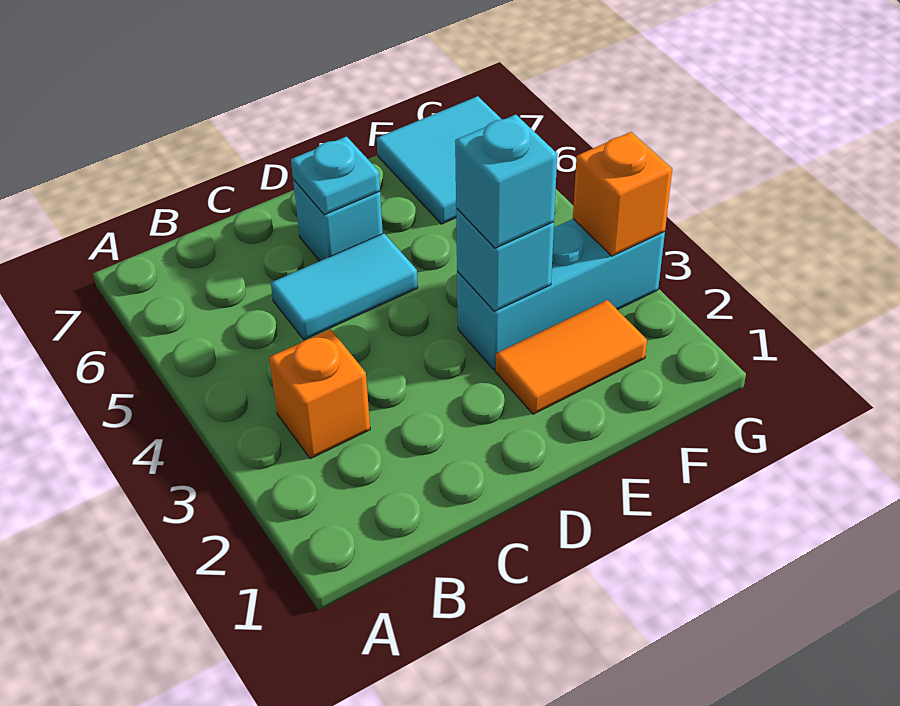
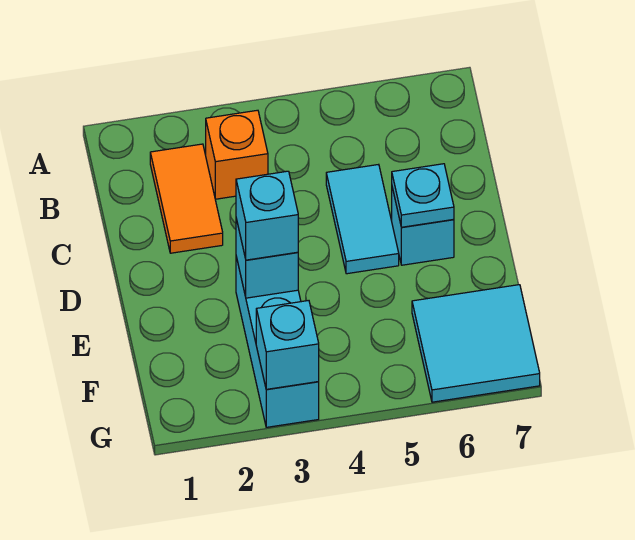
orange tile E2:F2 level 1 -> orange tile B2:C2 level 1
orange brick G3 level 2 -> cyan brick G3 level 2

